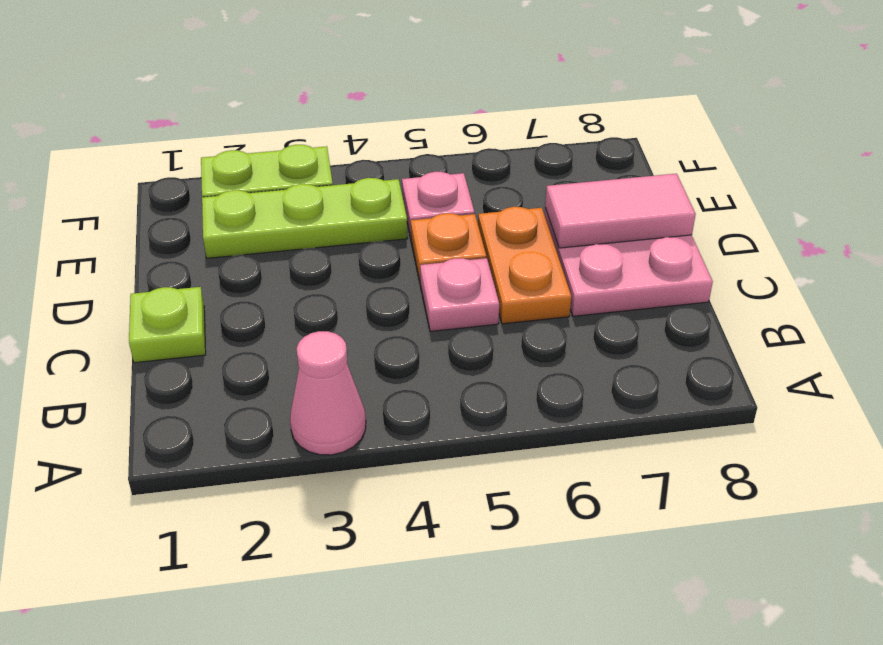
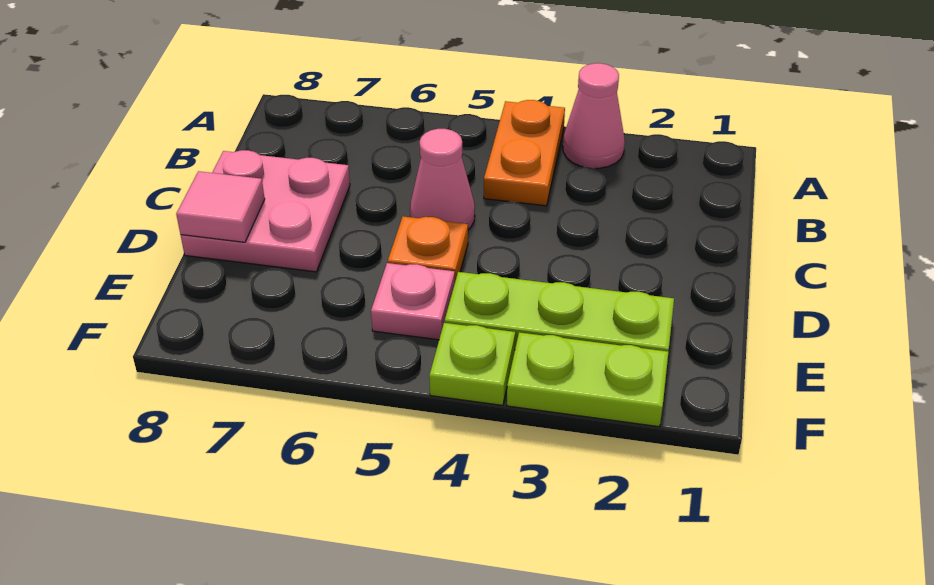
lime plate C1 level 1 -> lime plate F4 level 1
pink plate C5 level 1 -> pink cone C5 level 1
orange plate C6:D6 level 1 -> orange plate A4:B4 level 1
pink tile D7:D8 level 2 -> pink tile D8 level 2

